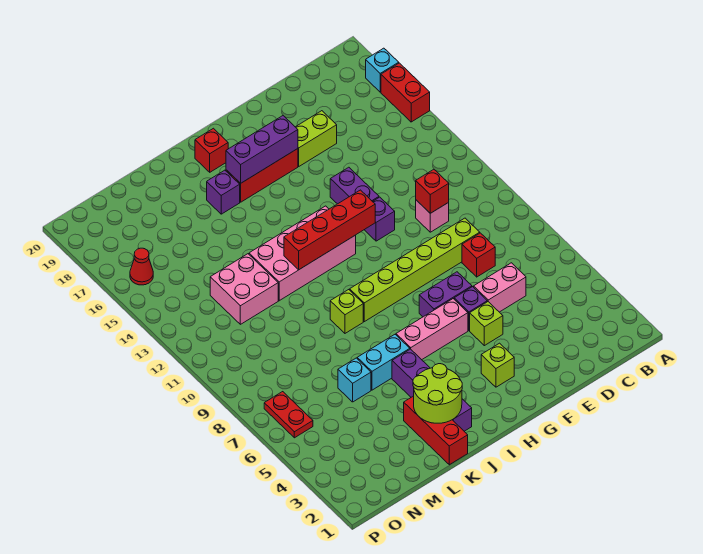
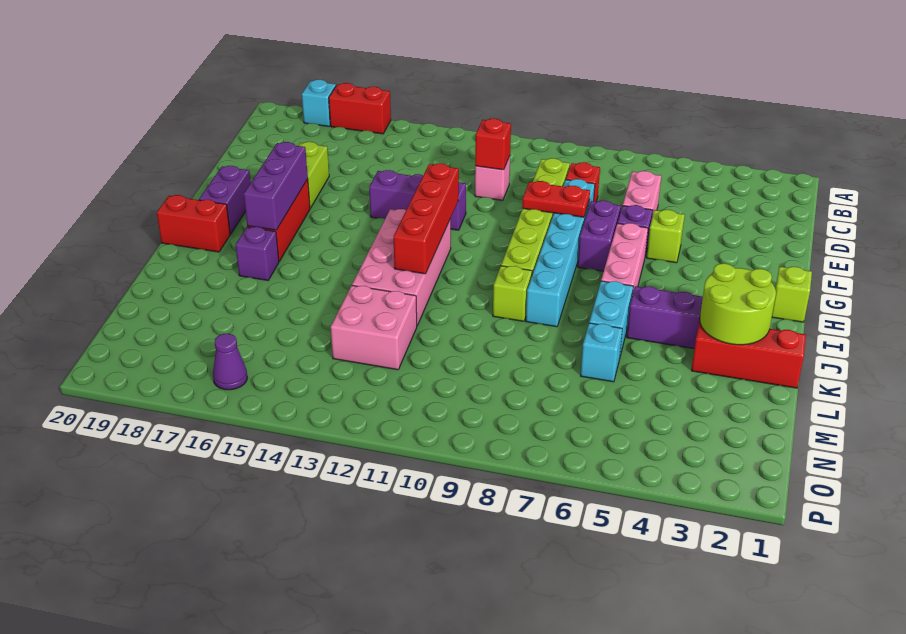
none -> cyan brick E8:J8 level 1
lime brick G3 level 1 -> lime brick H1 level 1
none -> purple brick G19:H19 level 1
red brick I19 level 1 -> red brick I19:I20 level 1
red plate O6:O7 level 1 -> red plate F8:F9 level 2
red cone O16 level 1 -> purple cone O16 level 1

